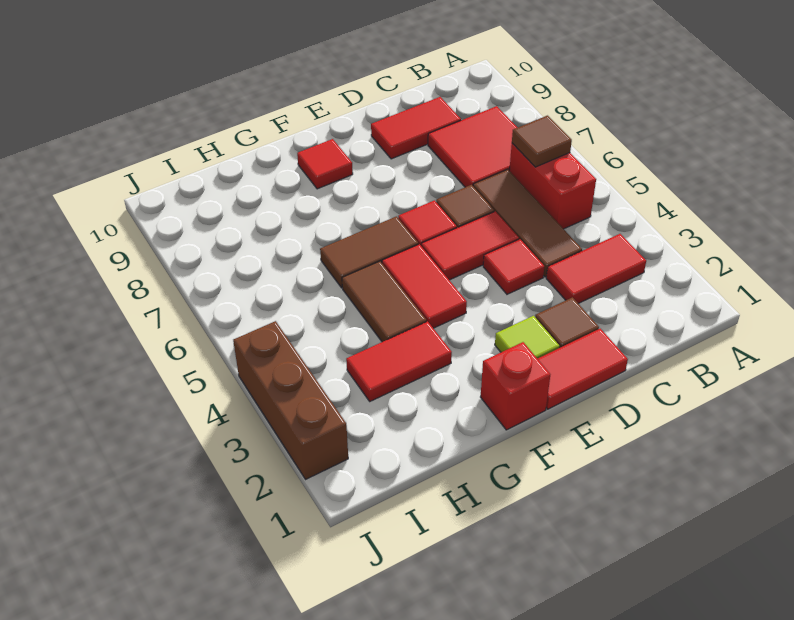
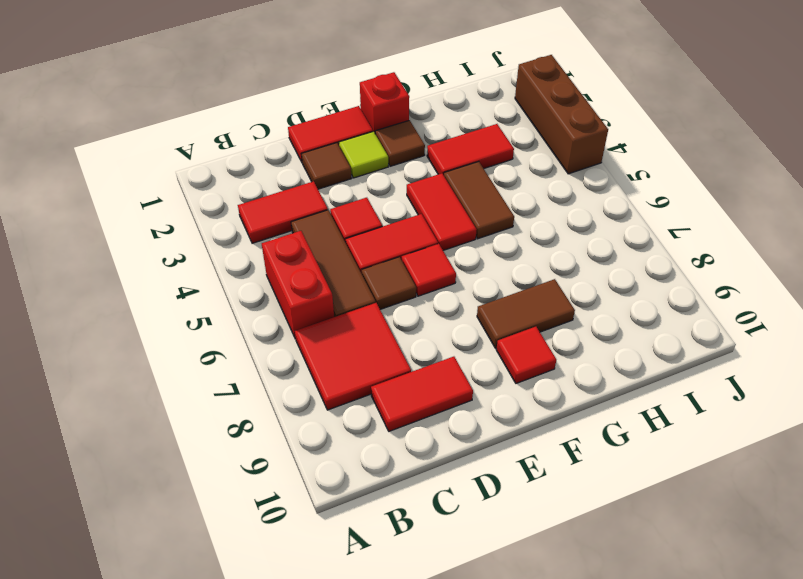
brown tile B6 level 2 -> brown tile F2 level 1
brown tile F6:G6 level 1 -> brown tile F8:G8 level 1

